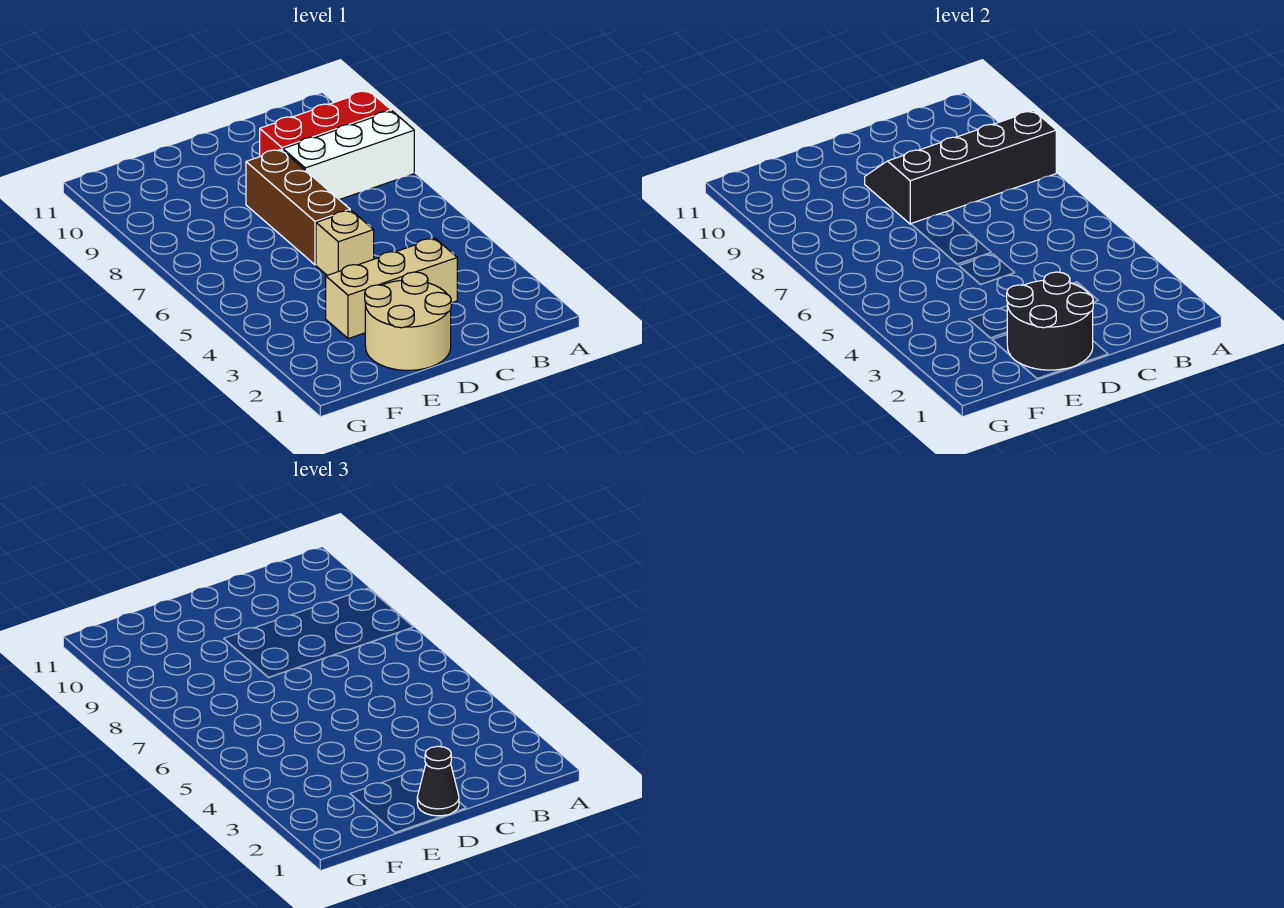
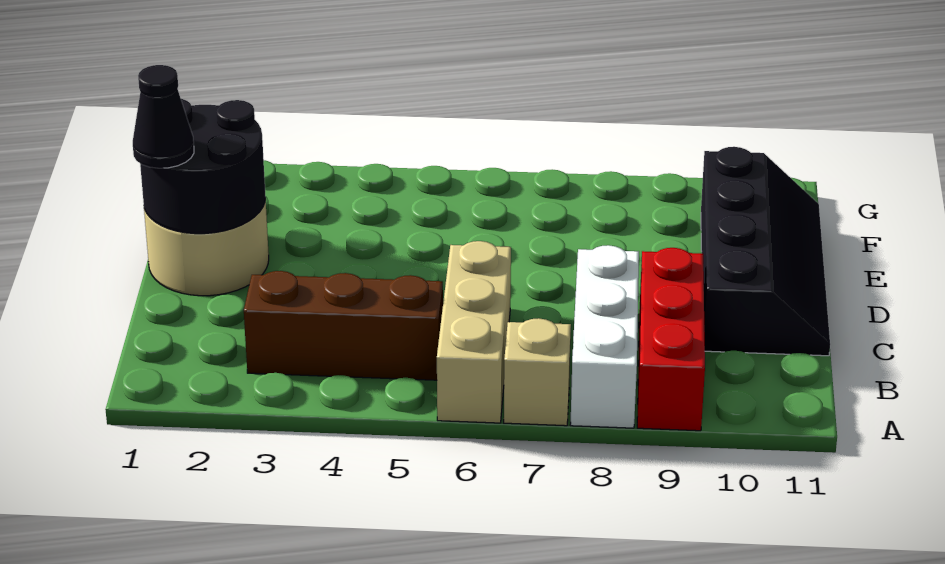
black slope A8:D9 level 2 top 8 -> black slope C10:F11 level 1 top 10
tan brick C3:E3 level 1 -> tan brick A6:C6 level 1
tan brick D5 level 1 -> tan brick A7 level 1
brown brick D6:D8 level 1 -> brown brick B3:B5 level 1

